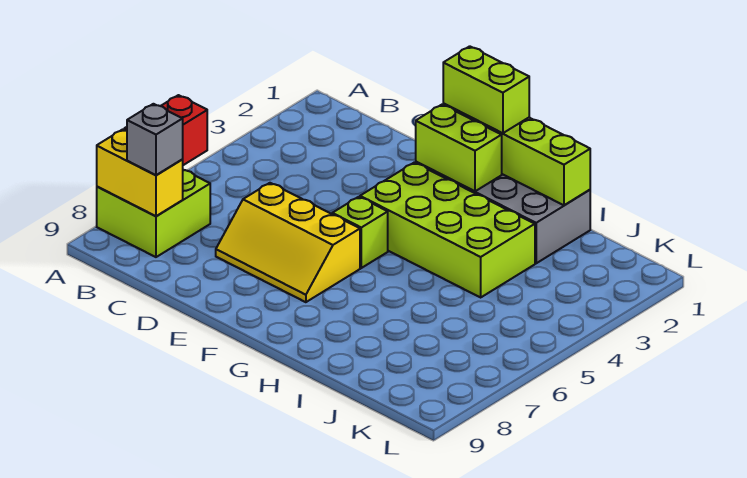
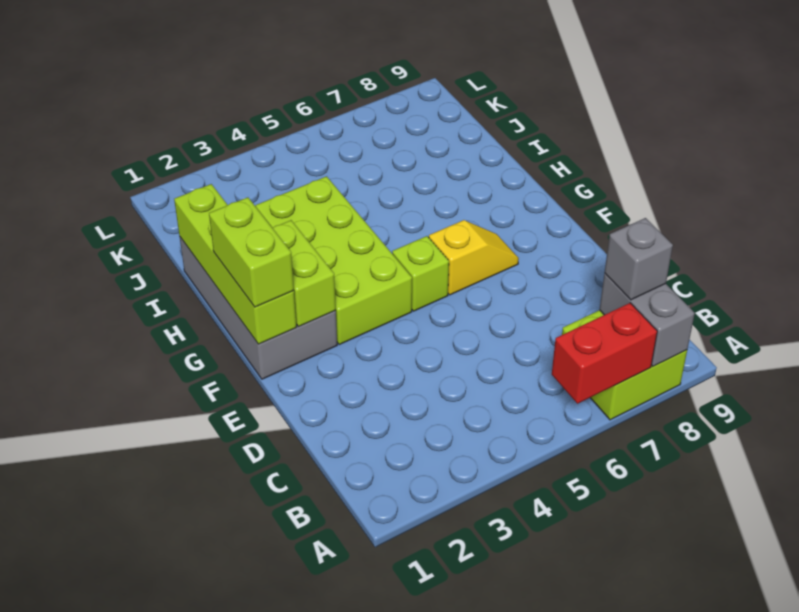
yellow brick A8:B8 level 2 -> grey brick A8:B8 level 2
yellow slope D6:F7 level 1 top 6 -> yellow slope F6:F7 level 1 top 6

